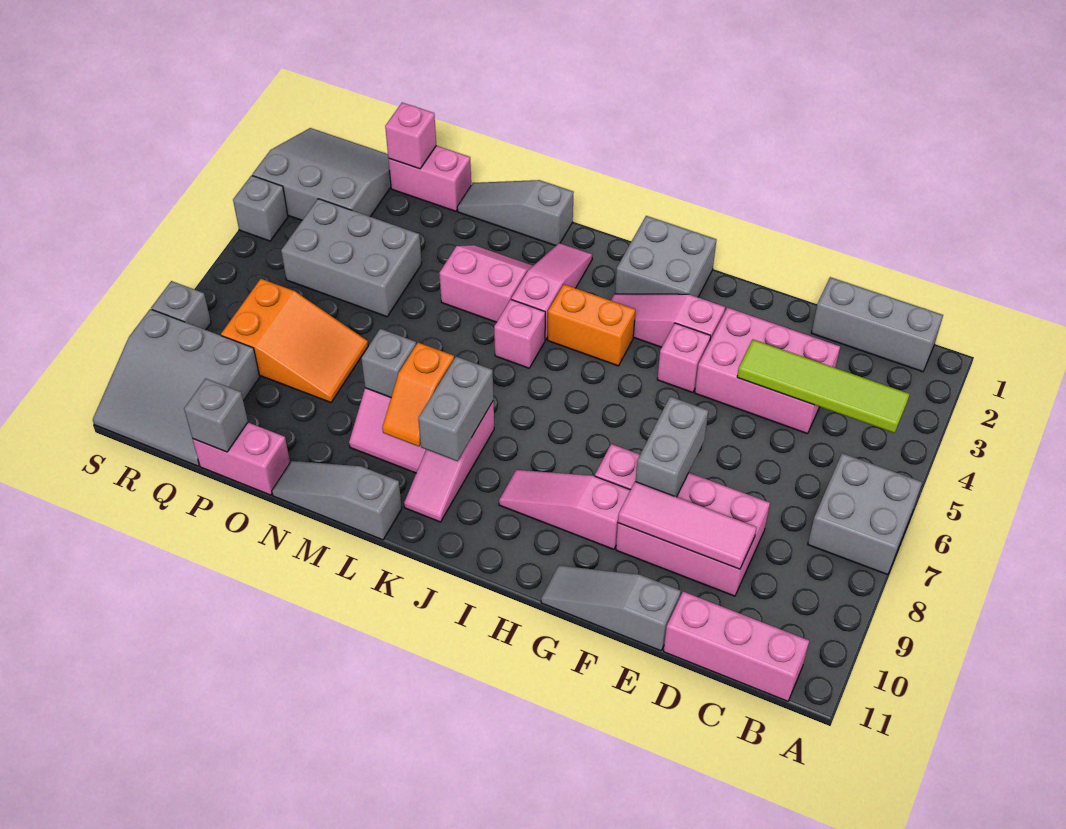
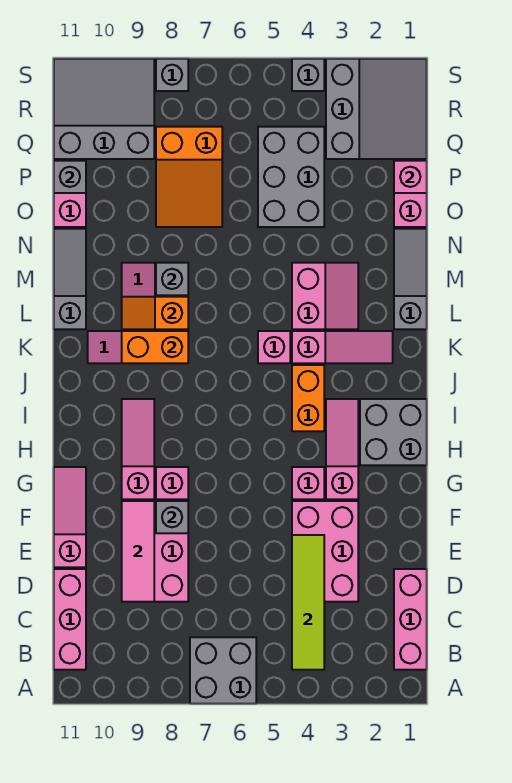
grey brick B1:D1 level 1 -> pink brick B1:D1 level 1
grey slope E11:G11 level 1 top E -> pink slope E11:G11 level 1 top E
grey brick F7:F8 level 2 -> grey brick F8 level 2
grey brick K8:K9 level 2 -> orange brick K8:K9 level 2
grey slope Q9:S11 level 1 top 9 -> grey slope Q9:S11 level 1 top Q

